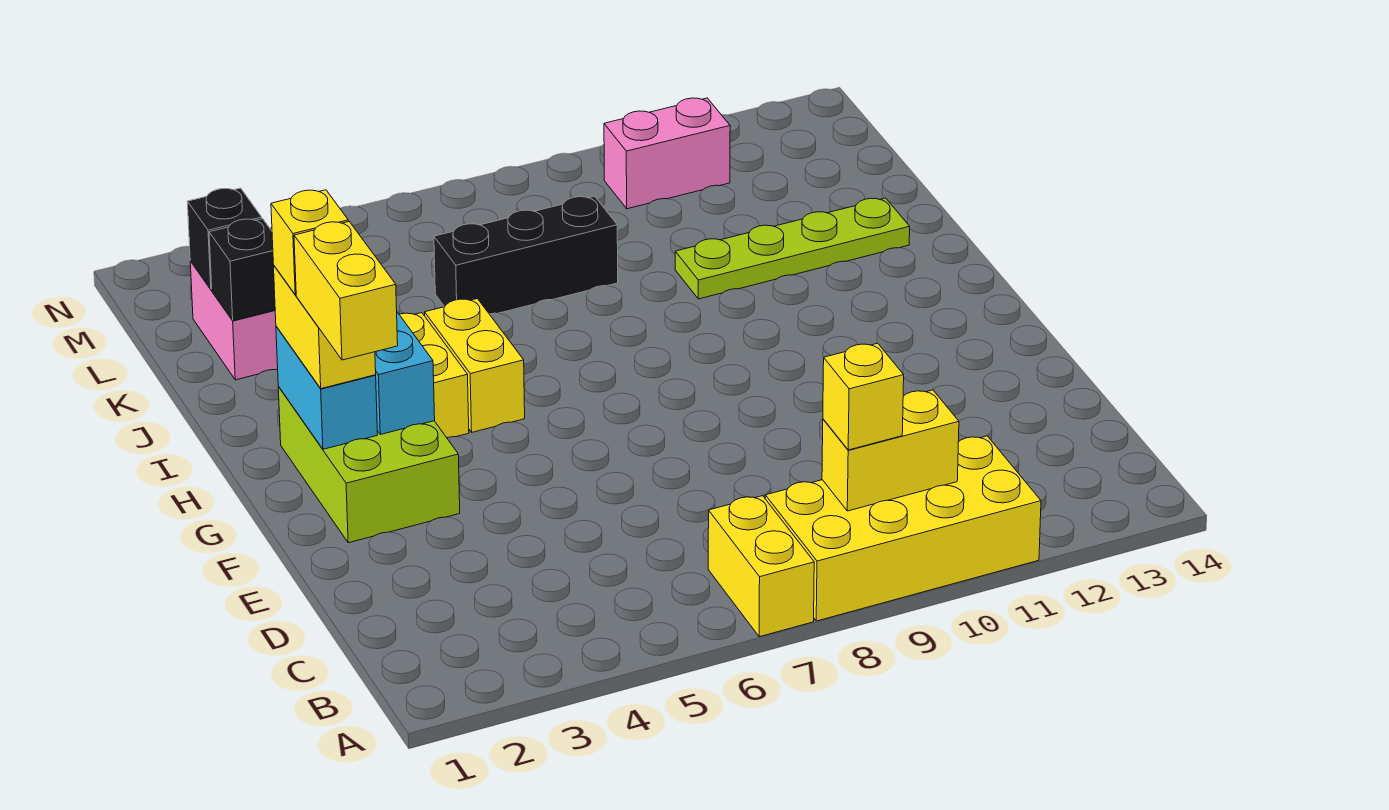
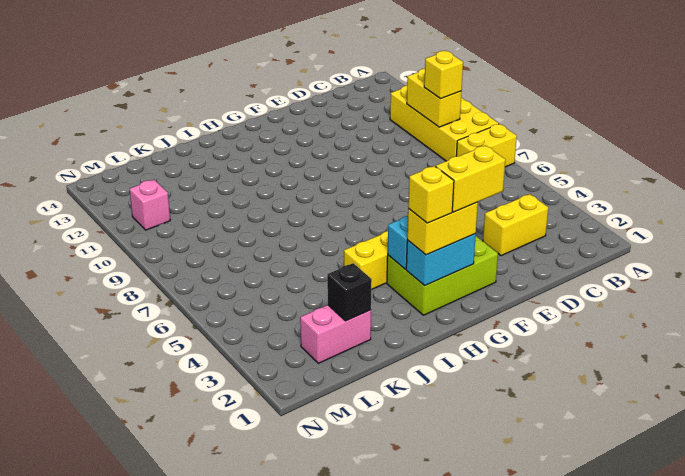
yellow brick H5:I5 level 1 -> yellow brick C3:D3 level 1
lime plate J10:J13 level 1 -> none
black brick K6:K8 level 1 -> none
black brick L2 level 2 -> none
pink brick M10:M11 level 1 -> pink brick M11 level 1

